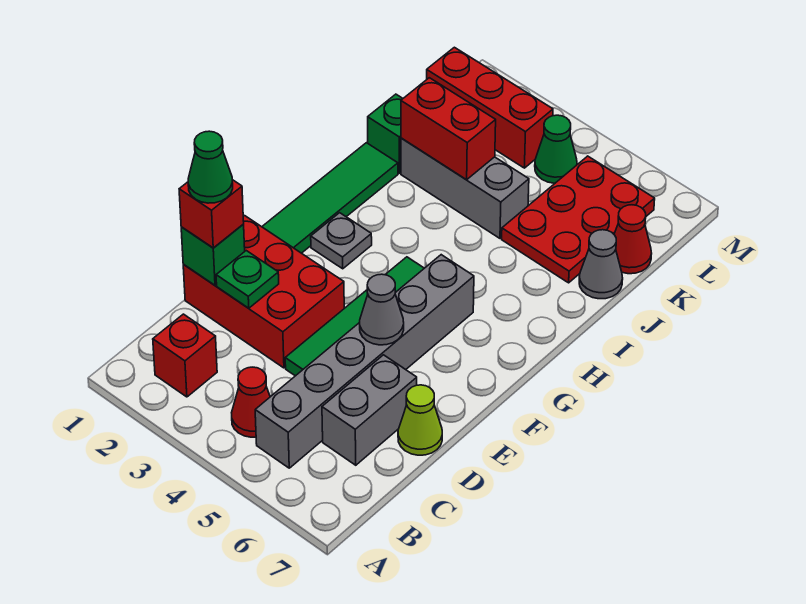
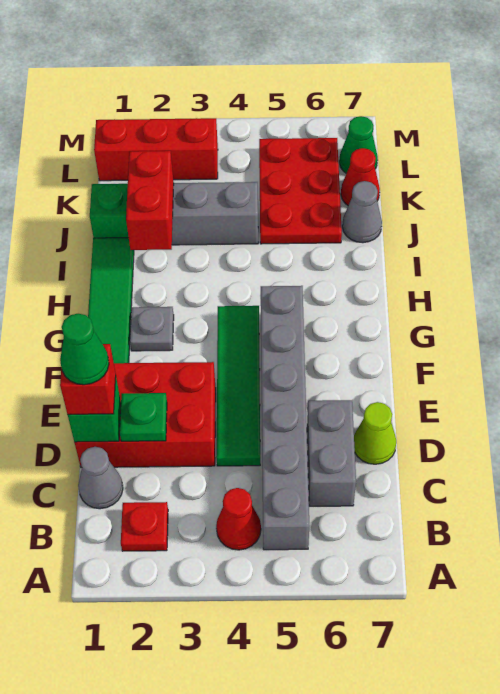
red brick B2 level 1 -> red plate B2 level 1
grey cone E5 level 2 -> grey cone C1 level 1
red brick J2:J3 level 2 -> red brick I2:J2 level 2
green cone L4 level 1 -> green cone L7 level 1

